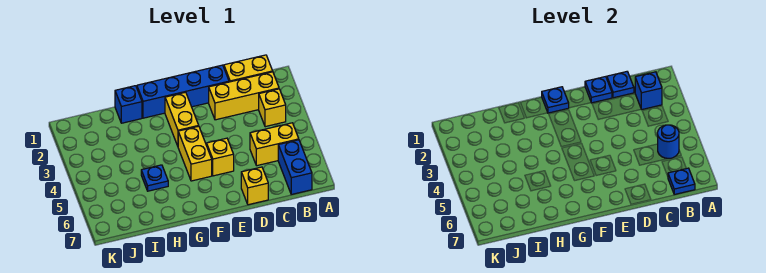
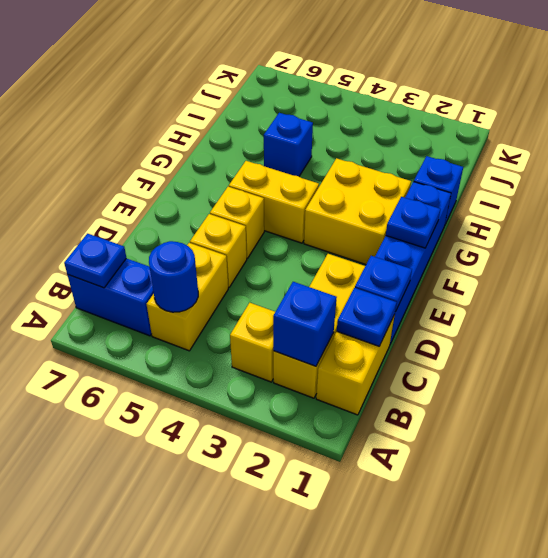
yellow brick D7 level 1 -> yellow brick D5 level 1
yellow brick F2:F3 level 1 -> yellow brick F2:G3 level 1
blue plate H5 level 1 -> blue brick H5 level 1

